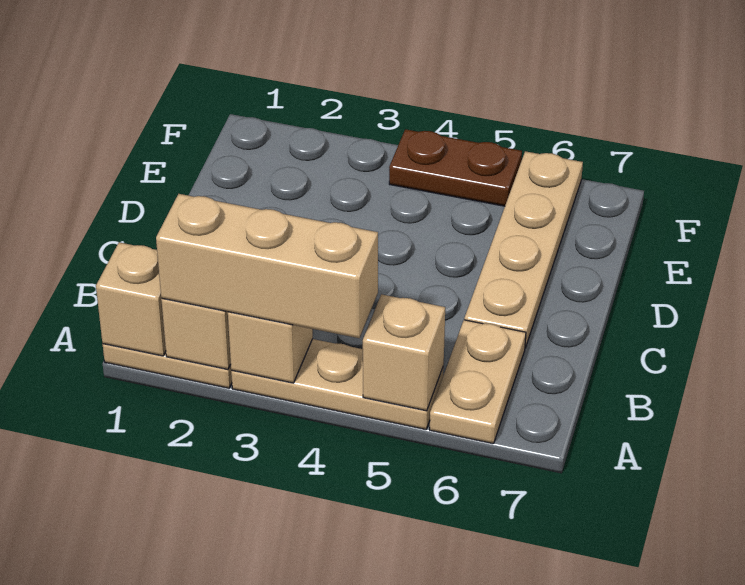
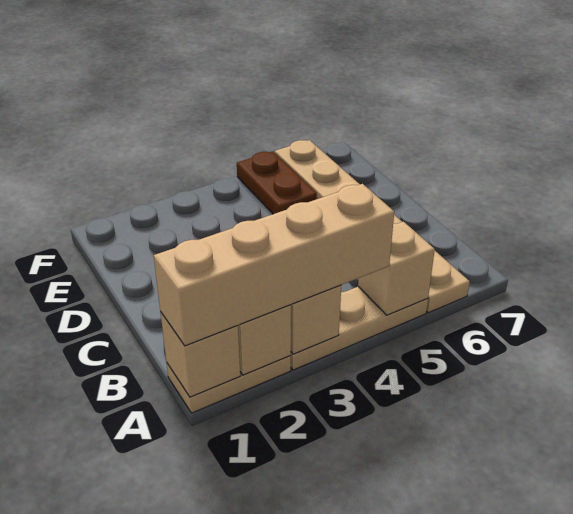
tan brick A2:A4 level 3 -> tan brick A1:A4 level 3
brown plate F4:F5 level 1 -> brown plate E5:F5 level 1

